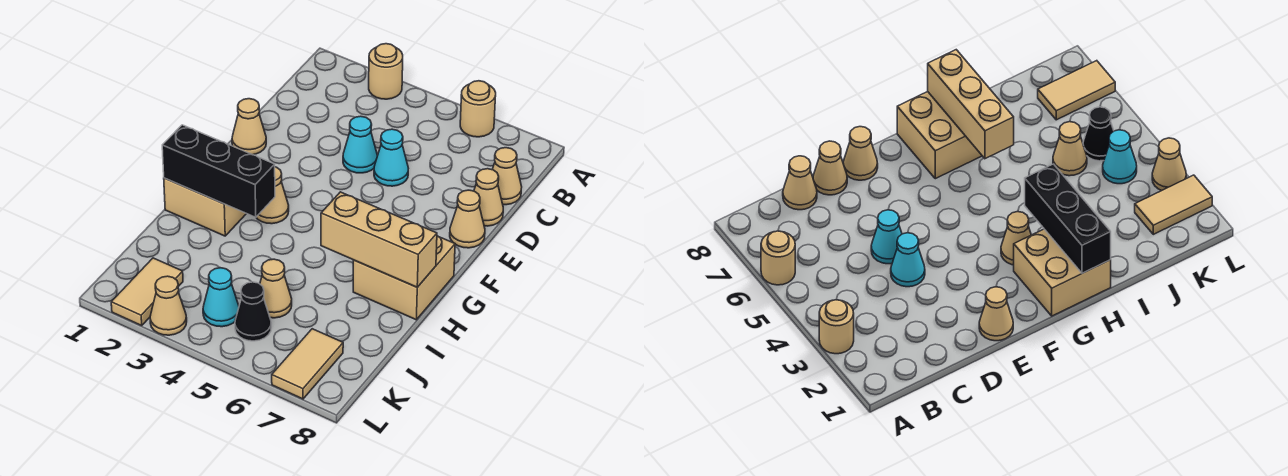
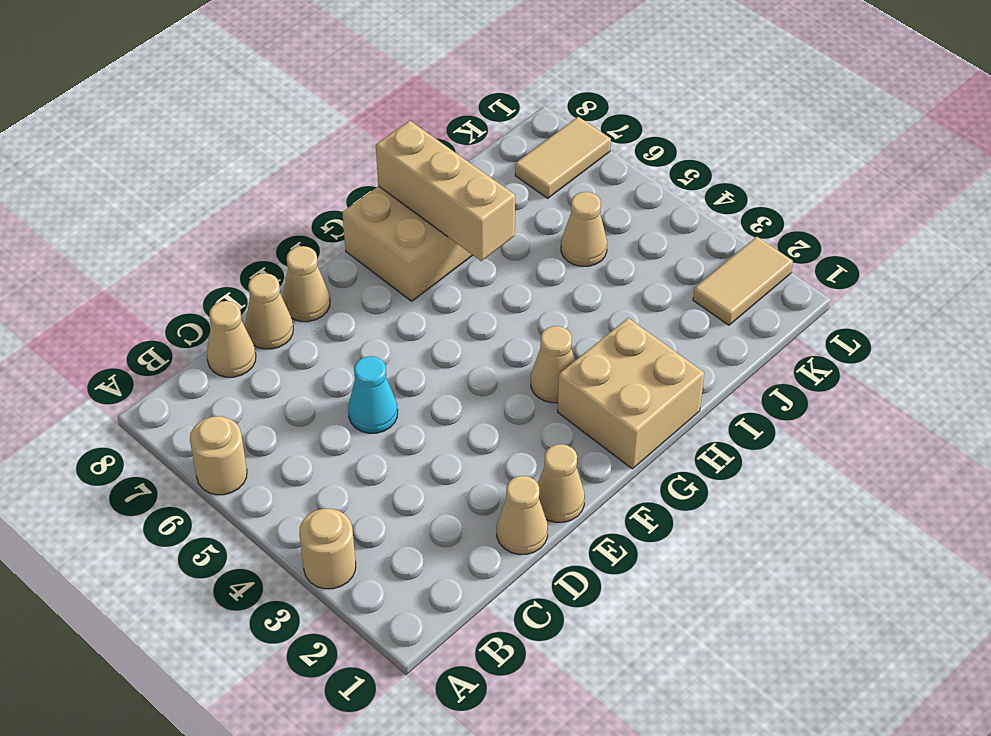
cyan cone D4 level 1 -> none
black brick H1:H3 level 2 -> none
cyan cone K4 level 1 -> none
black cone K5 level 1 -> none
tan cone L3 level 1 -> tan cone D1 level 1

